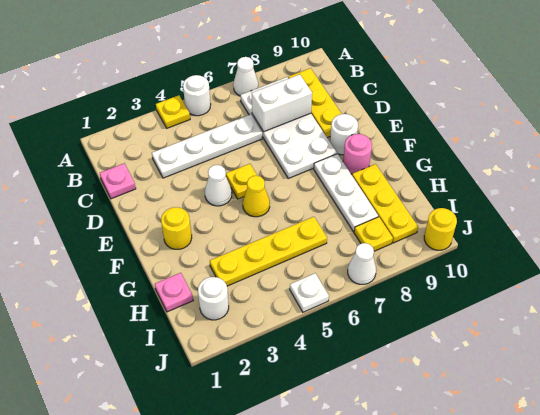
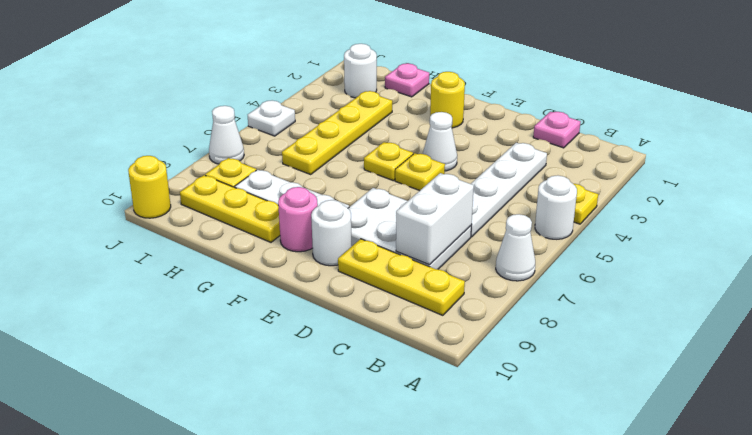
white plate B7:E8 level 1 -> white plate C7:E8 level 1
yellow cone F5 level 1 -> yellow plate F5 level 1

